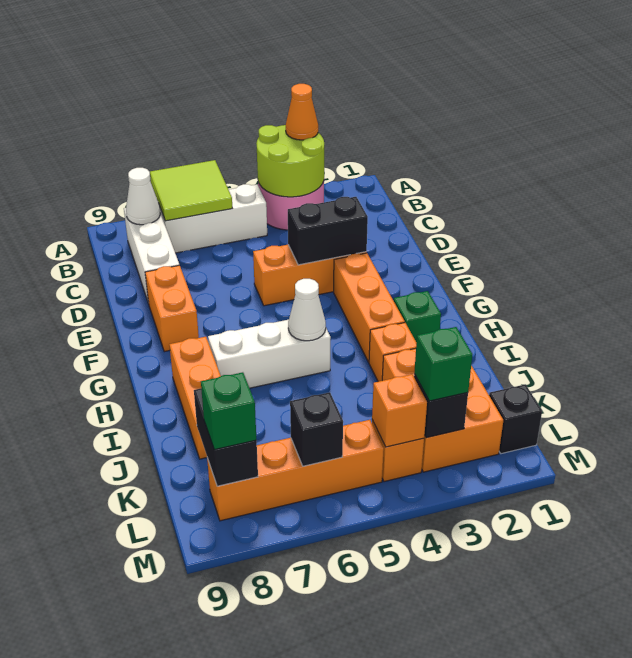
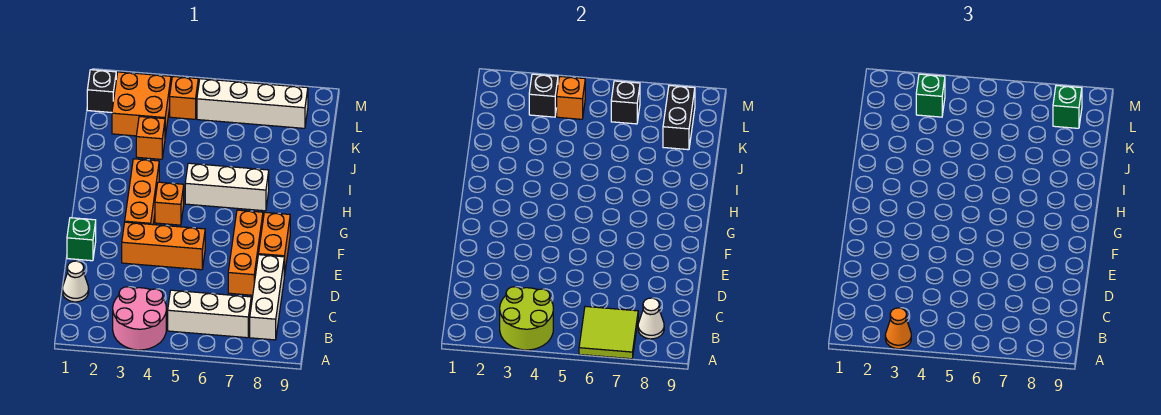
black brick E3:E4 level 2 -> none
green brick H2 level 1 -> green brick E1 level 1
white cone H5 level 2 -> white cone C1 level 1
orange brick H8:J8 level 1 -> orange brick D7:F7 level 1
orange brick I3 level 1 -> orange brick G4 level 1
orange brick L5:L8 level 1 -> white brick L5:L8 level 1

